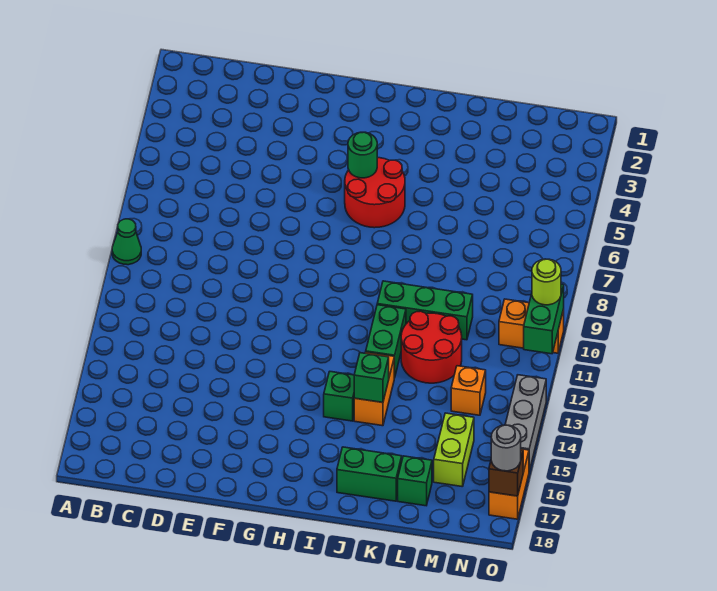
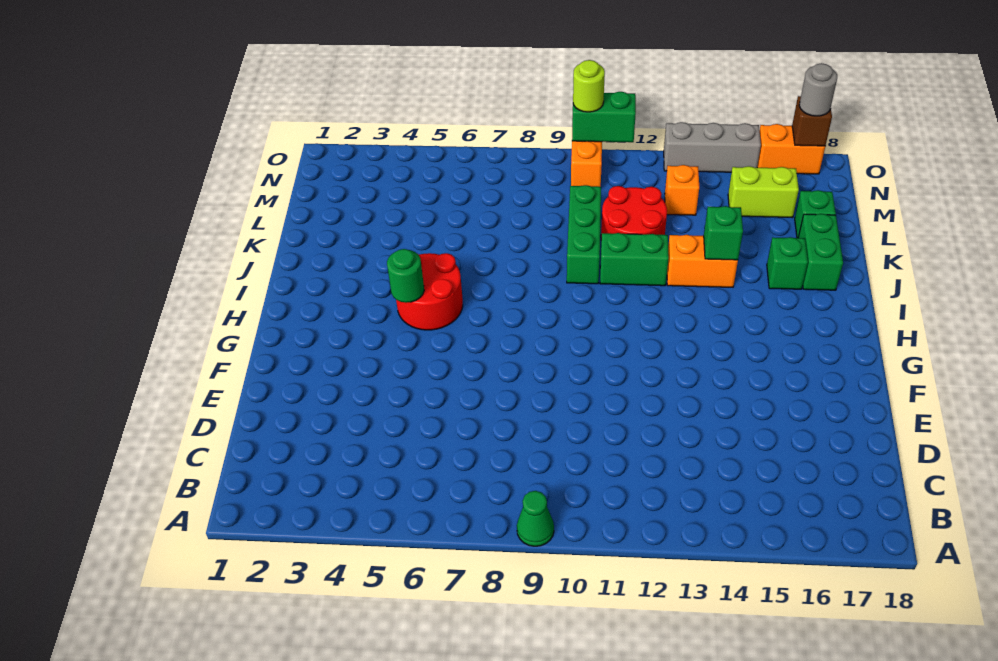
green brick I14 level 1 -> green brick J16 level 1

